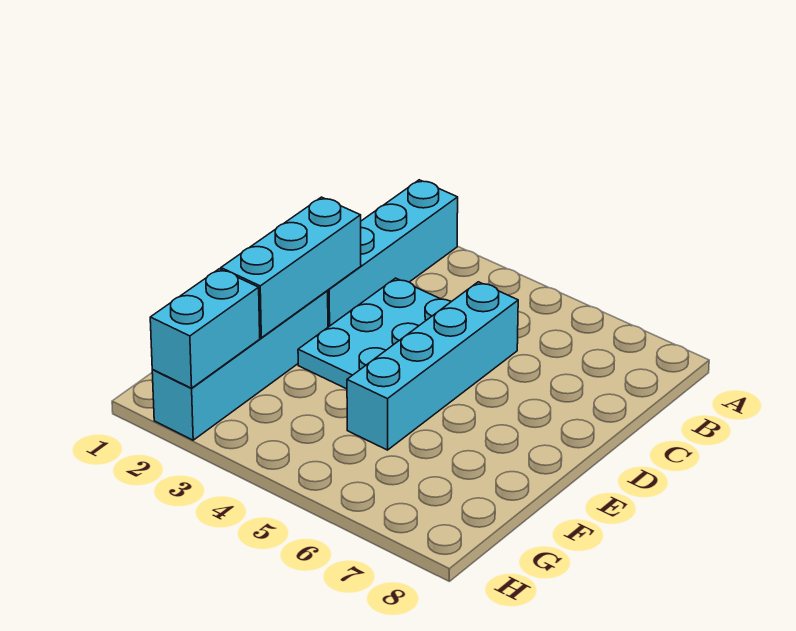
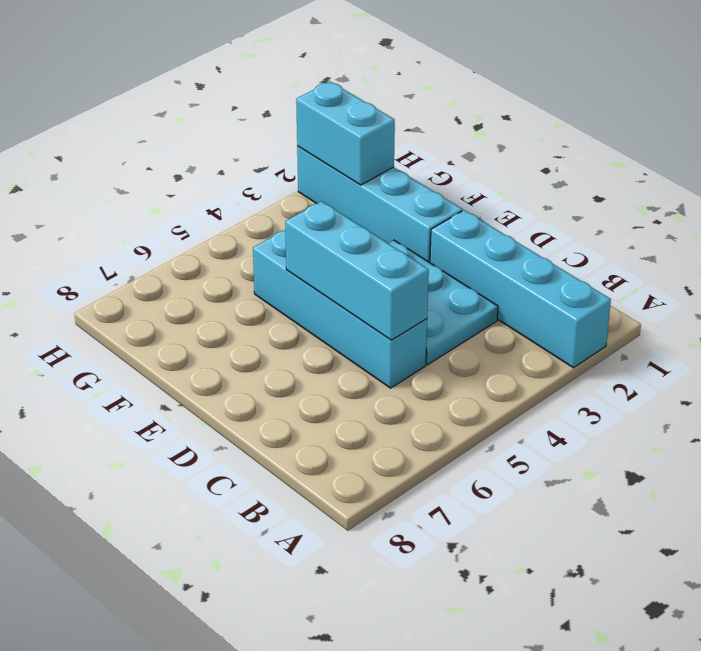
cyan brick D2:F2 level 2 -> cyan brick C5:E5 level 2

